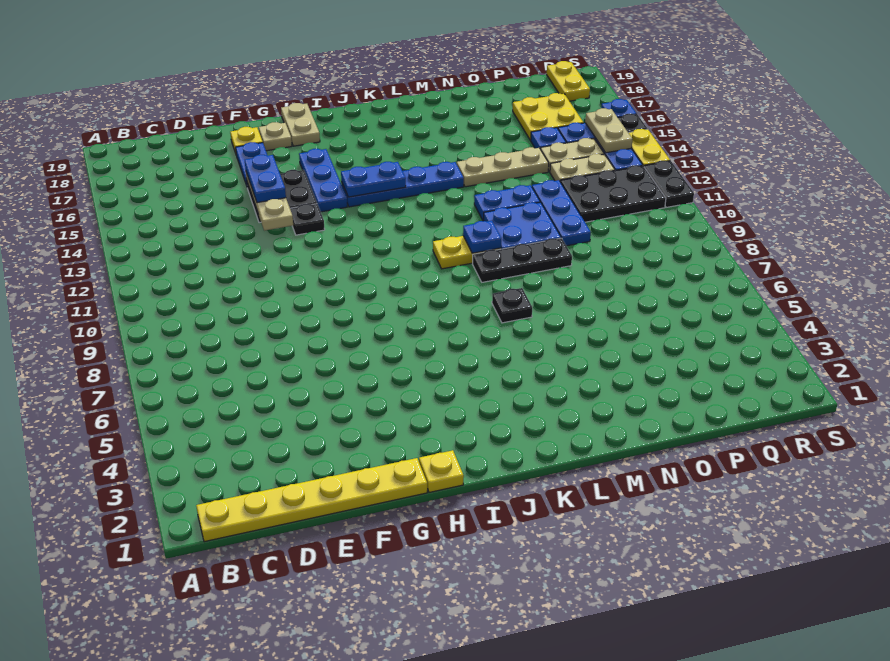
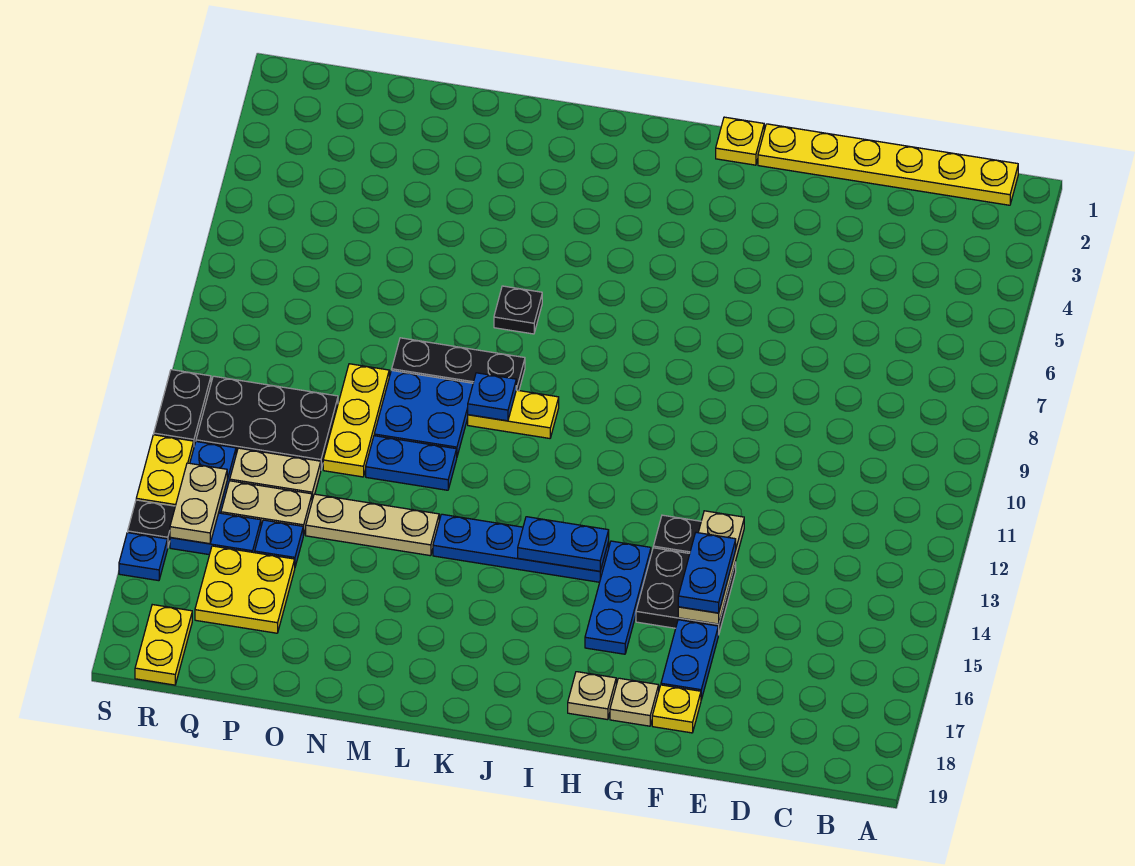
tan plate H18:H19 level 1 -> tan plate H18 level 1
blue plate O10:O12 level 1 -> yellow plate O10:O12 level 1

